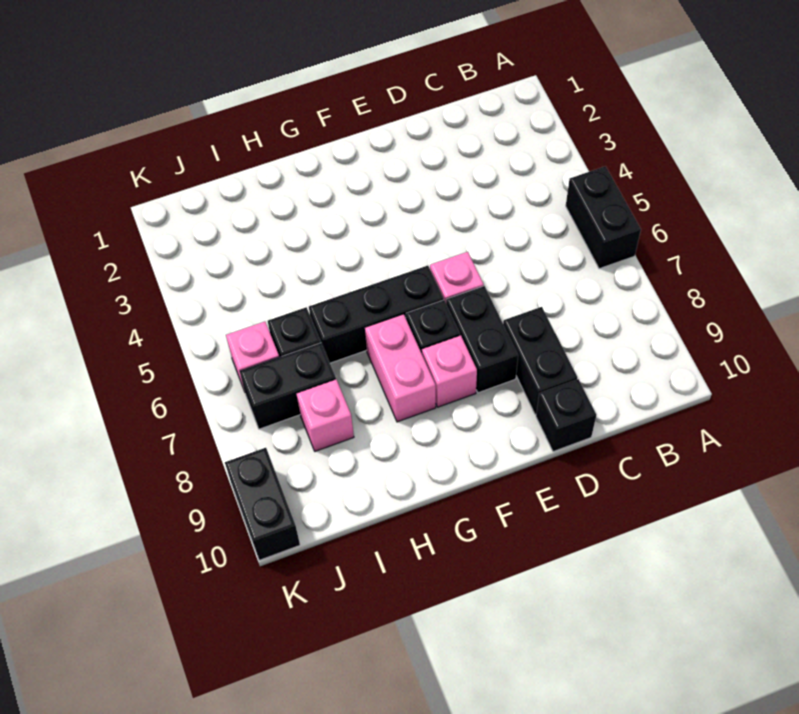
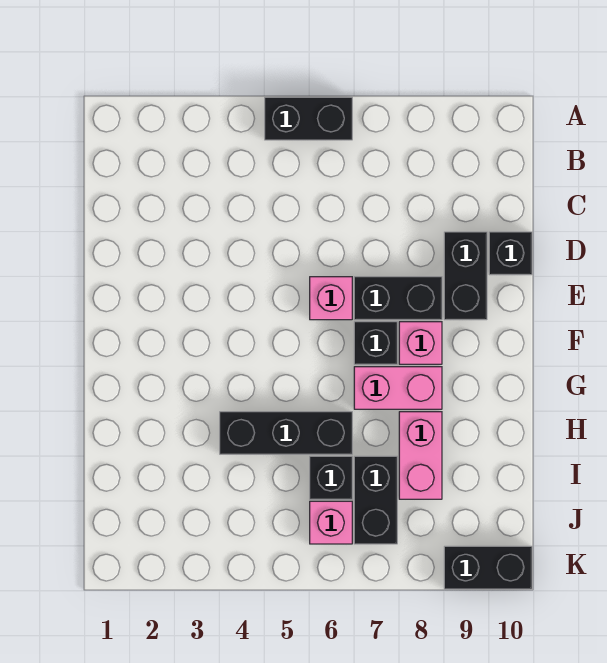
black brick D8:D9 level 1 -> black brick D9:E9 level 1
black brick F6:H6 level 1 -> black brick H4:H6 level 1
pink brick I8 level 1 -> pink brick H8:I8 level 1

